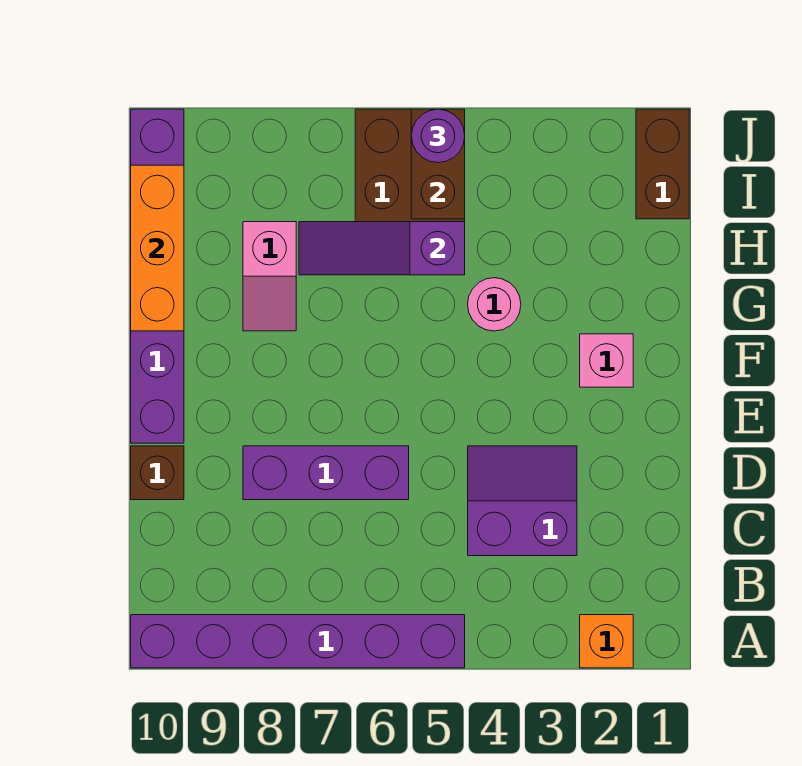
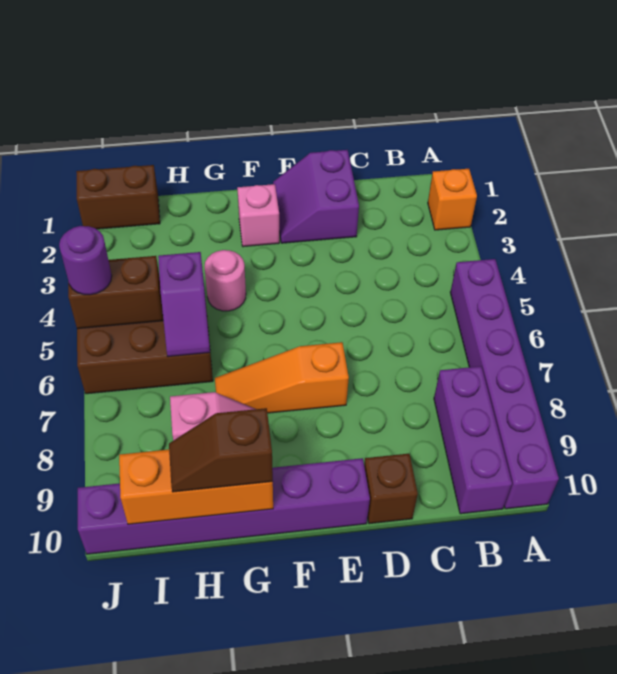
purple slope C3:D4 level 1 top C -> purple slope D1:E2 level 1 top D
purple brick D6:D8 level 1 -> purple brick B8:B10 level 1
none -> orange slope E7:G7 level 1 top E
none -> brown slope G10:H10 level 3 top G
purple slope H5:H7 level 2 top 5 -> purple slope H5:H6 level 2 top 5

